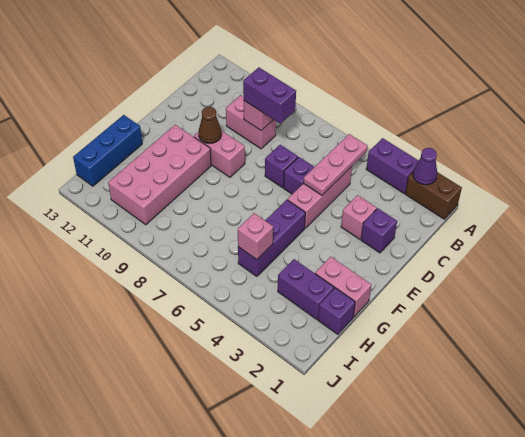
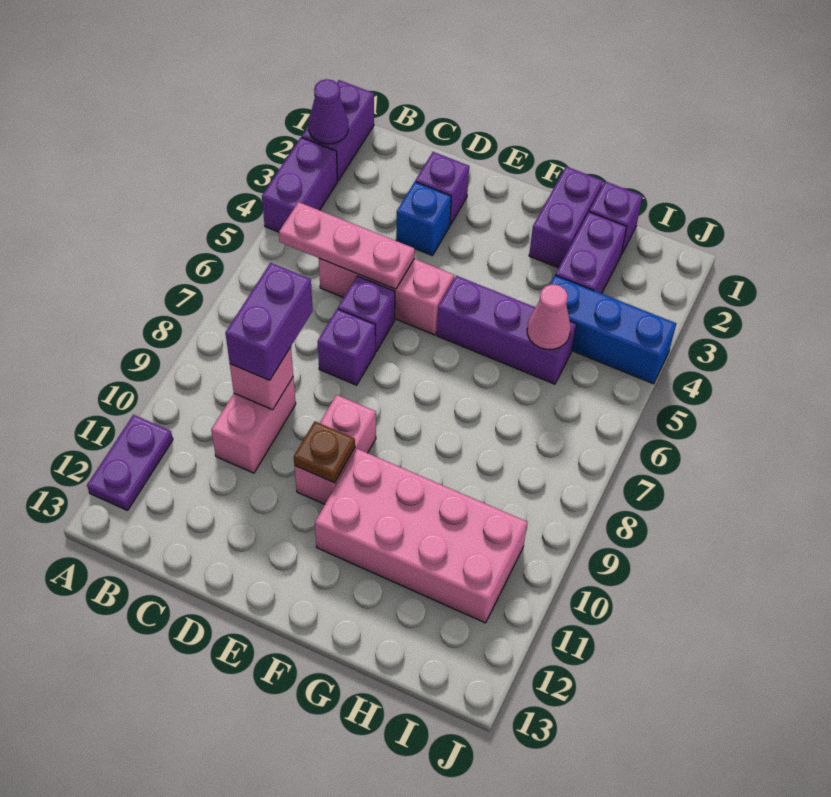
brown brick A1:A2 level 1 -> purple brick A1:A2 level 1
none -> purple plate A11:A12 level 1
pink brick D3 level 1 -> blue brick D3 level 1
brown cone E10 level 2 -> brown plate E10 level 2
pink brick G1:G2 level 1 -> purple brick G1:G2 level 1
blue brick G13:I13 level 1 -> blue brick H4:J4 level 1
pink brick H5 level 2 -> pink cone H5 level 2

